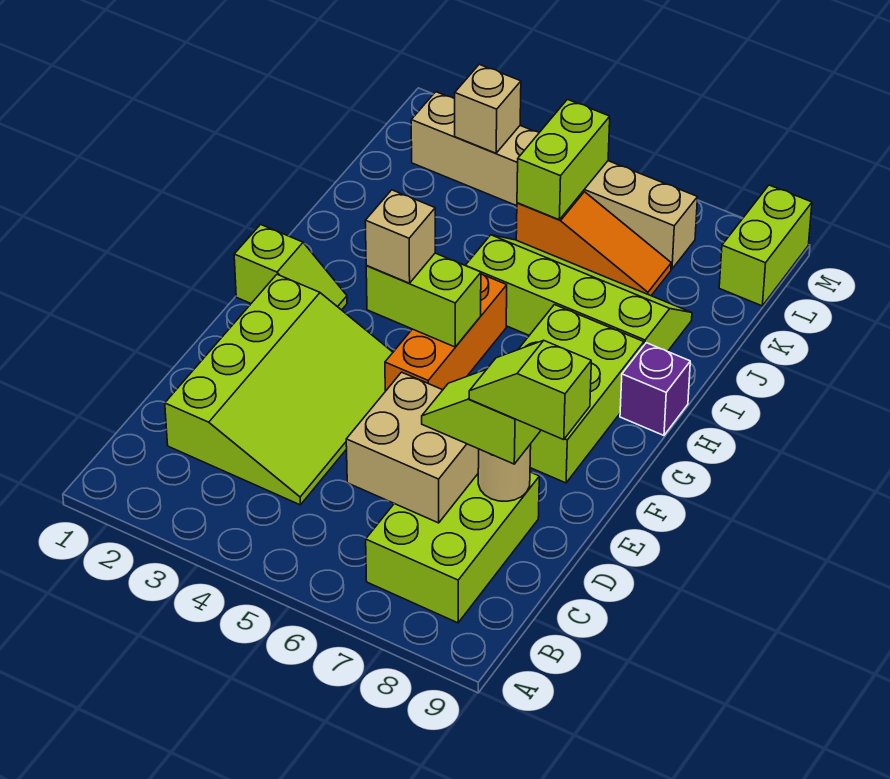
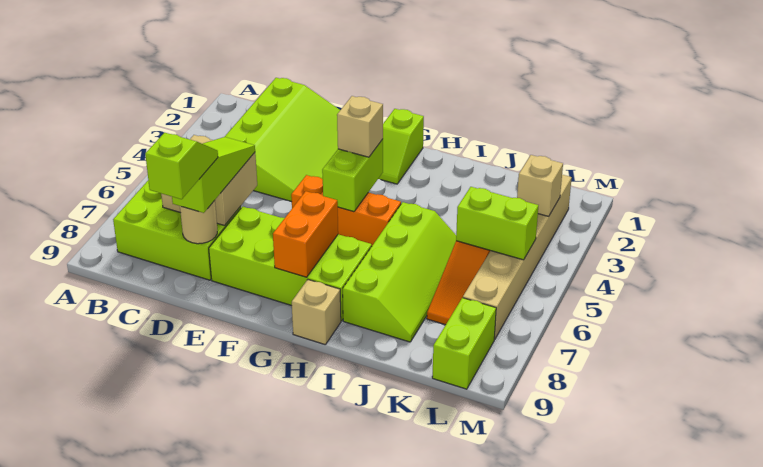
lime slope C2:F4 level 1 top 2 -> lime slope C1:E4 level 1 top C
lime slope D7:D8 level 3 top 8 -> lime slope D6:D8 level 3 top 8
lime brick F7:H8 level 1 -> lime brick E7:H8 level 1
none -> orange brick G7:G8 level 2
purple brick H9 level 1 -> tan brick H9 level 1
lime brick L9:M9 level 1 -> lime brick L8:L9 level 1

